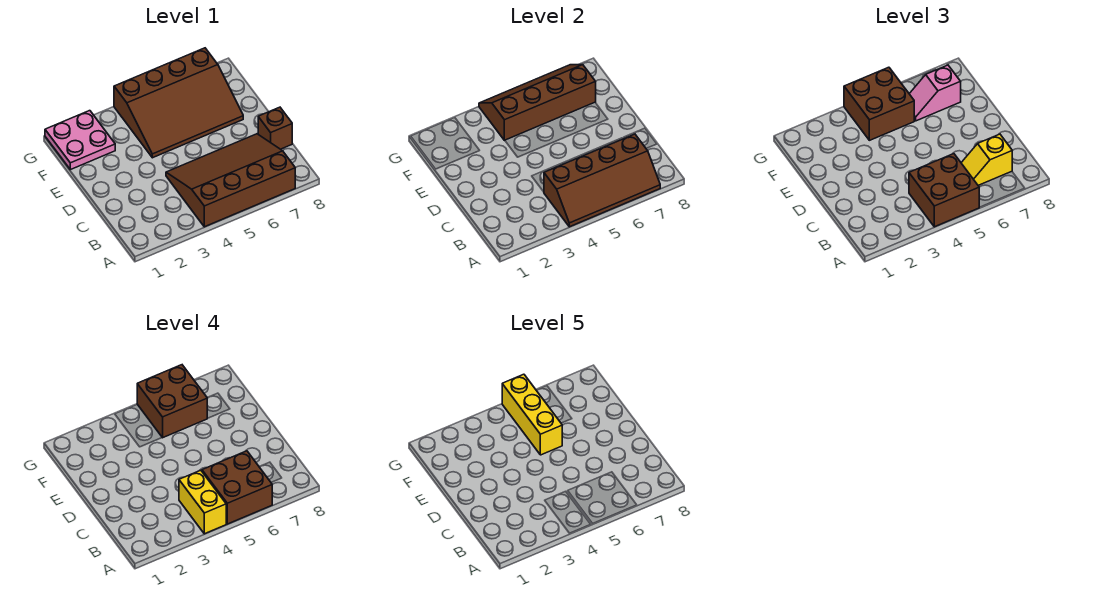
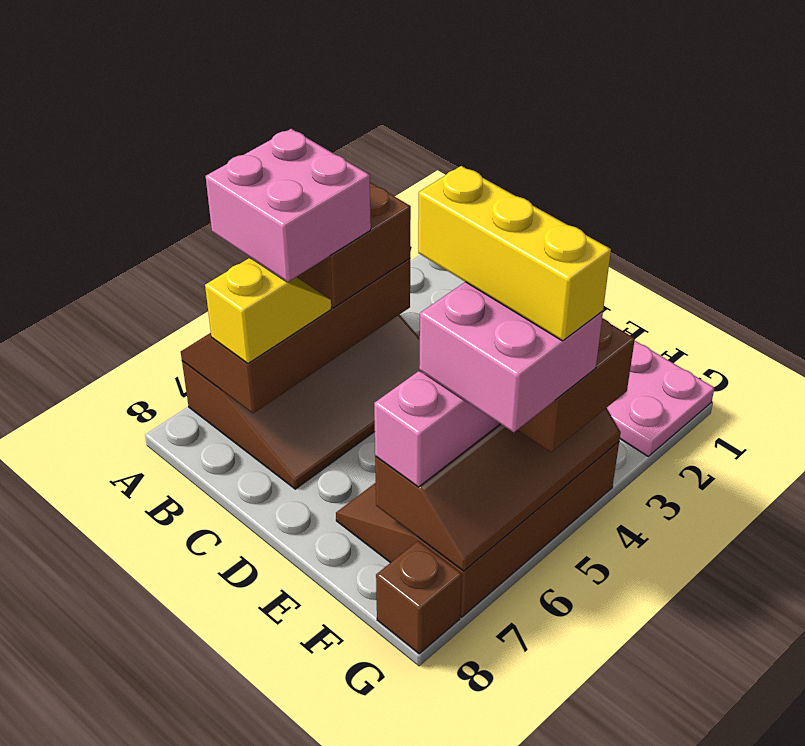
yellow brick A4:B4 level 4 -> none
brown brick A5:B6 level 4 -> pink brick A5:B6 level 4
brown brick C8 level 1 -> brown brick G8 level 1
brown brick F5:G6 level 4 -> pink brick F5:G6 level 4

